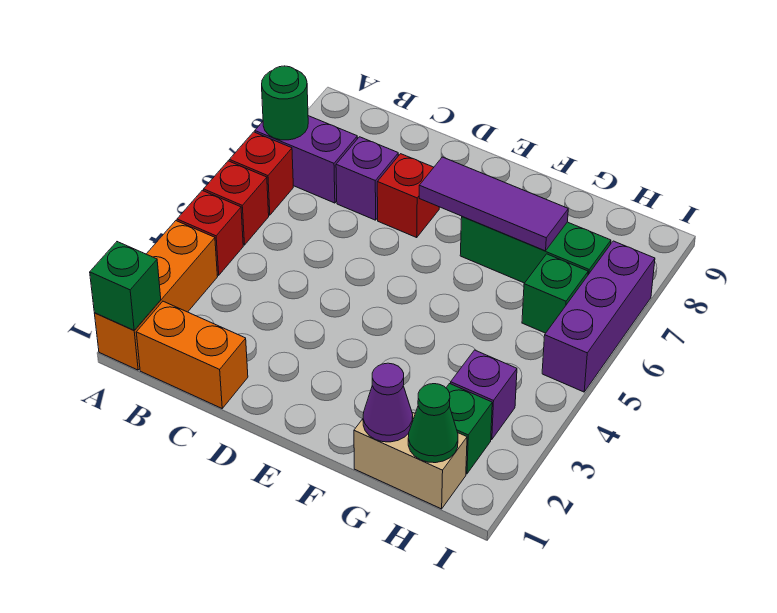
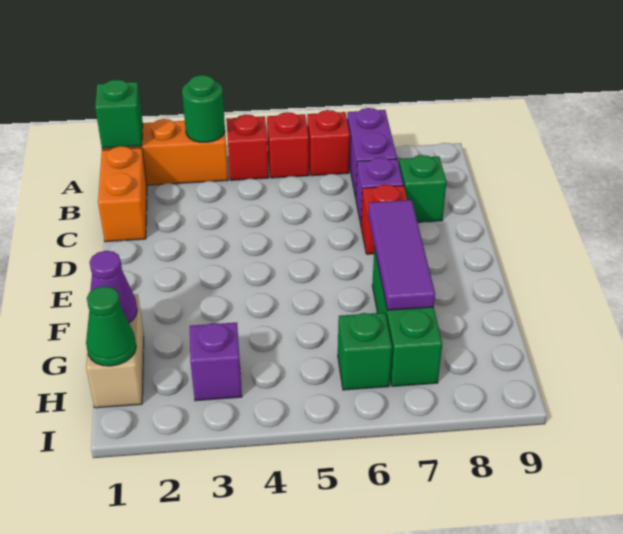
green round brick A7 level 2 -> green round brick A3 level 2
green brick H2 level 1 -> green brick C8 level 1
purple brick I5:I7 level 1 -> none

